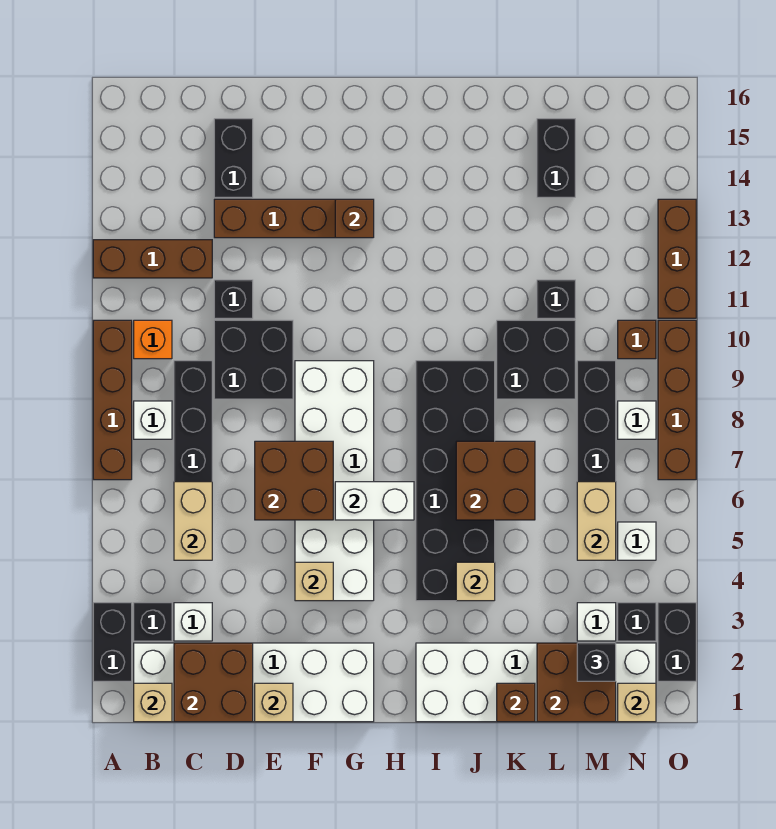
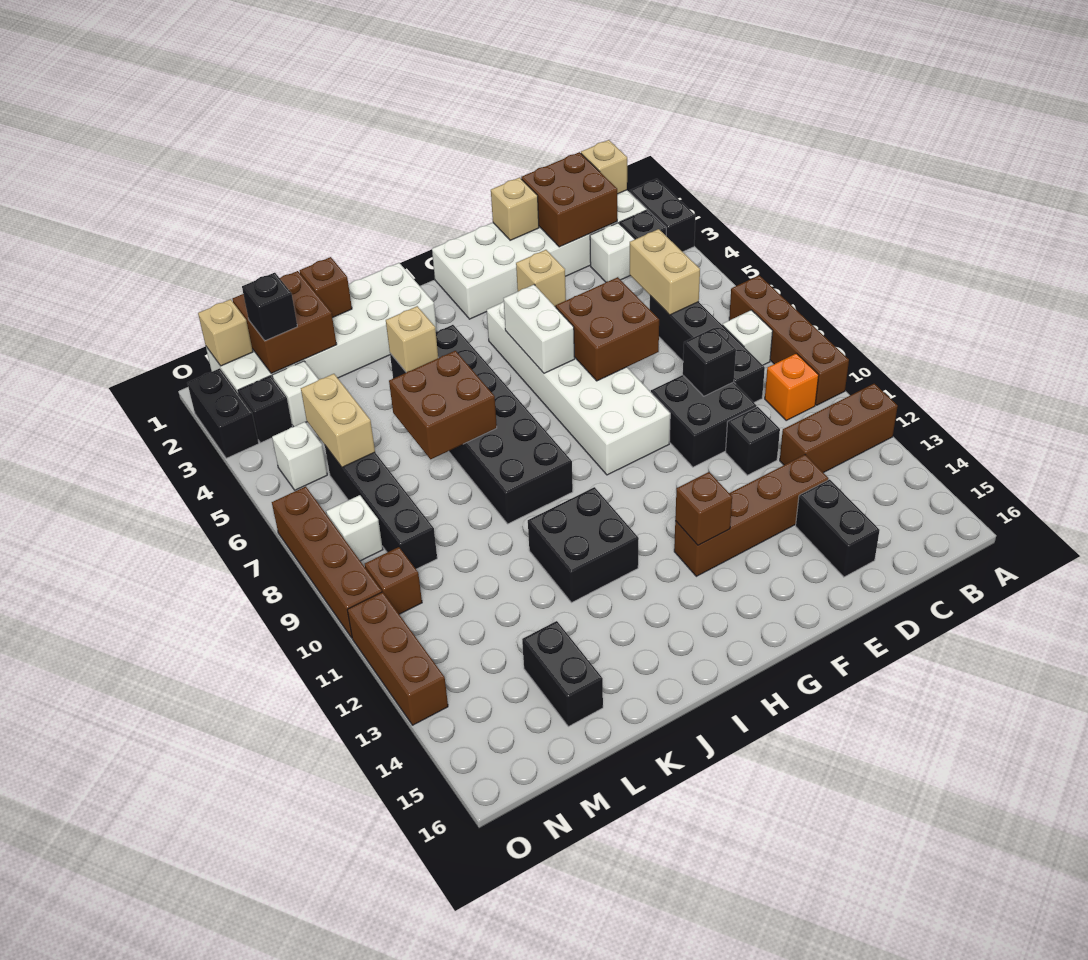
white brick G6:H6 level 2 -> white brick G5:G6 level 2
black brick K9:L10 level 1 -> black brick I11:J12 level 1
black brick L11 level 1 -> black brick D9 level 2

